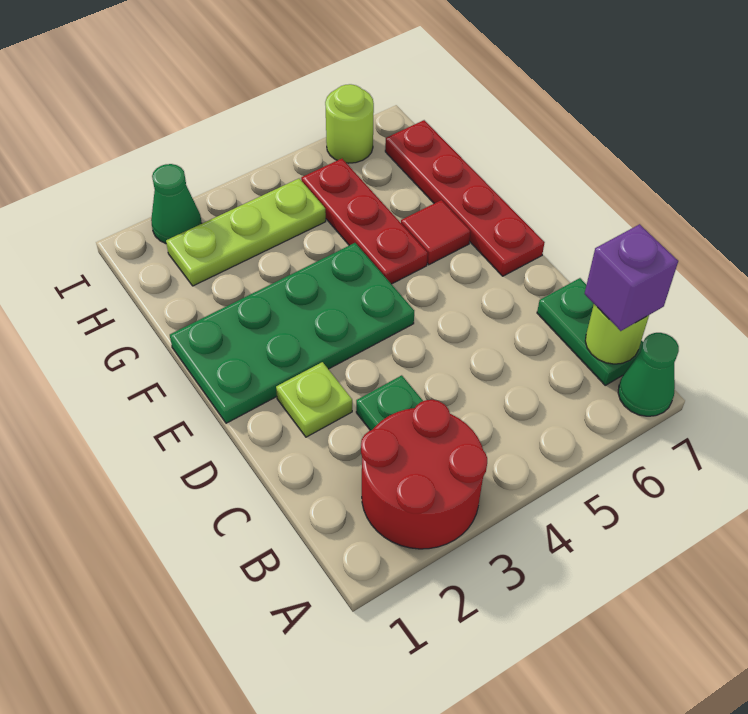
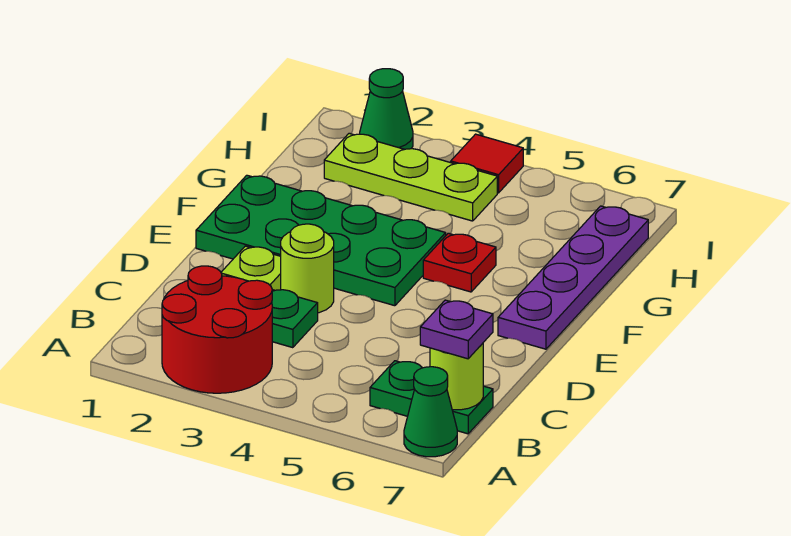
green plate B7:C7 level 1 -> green plate B6:B7 level 1
purple brick B7 level 3 -> purple plate B7 level 3
red plate E7:H7 level 1 -> purple plate E7:H7 level 1
red plate F5:H5 level 1 -> red plate F5 level 1
red tile F6 level 1 -> red tile I4 level 1
lime round brick I6 level 1 -> lime round brick D3 level 1

